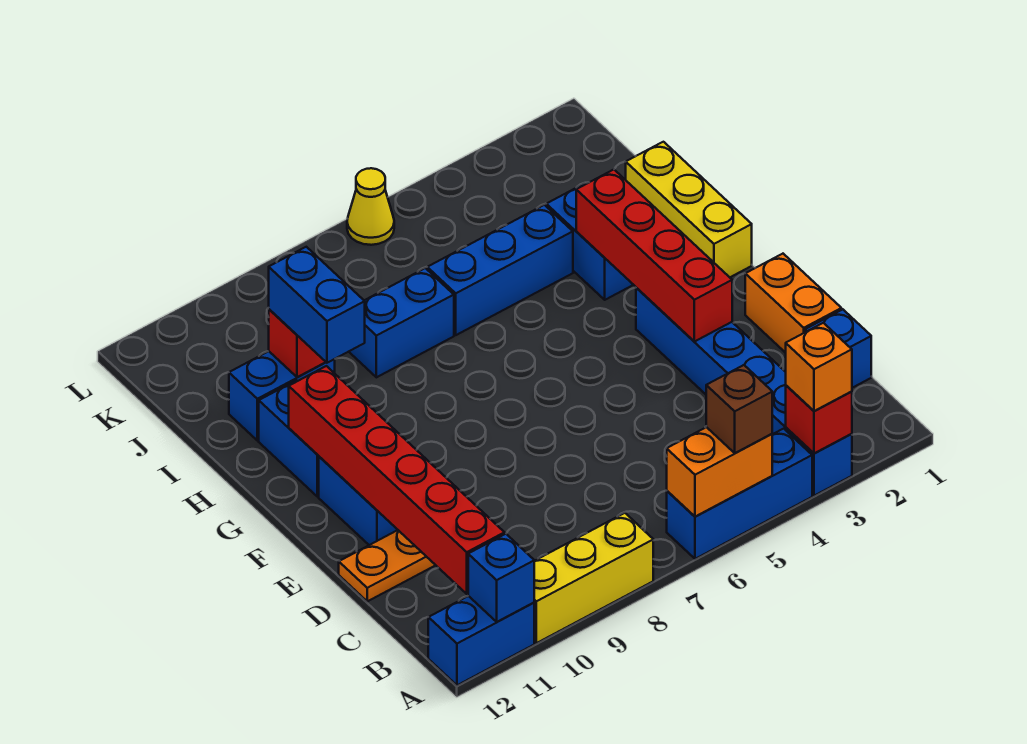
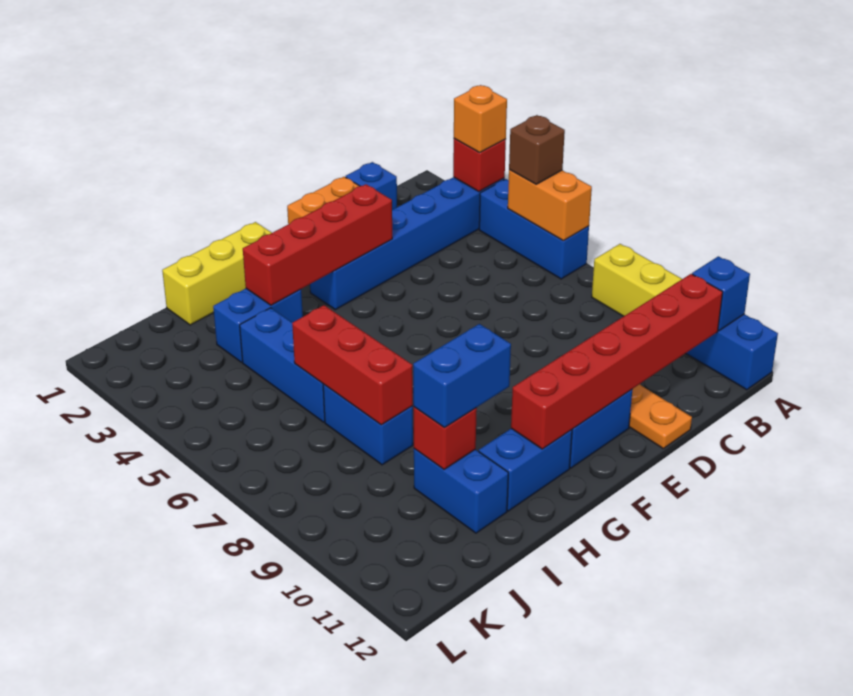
none -> red brick I6:I8 level 2
yellow cone L6 level 1 -> none

